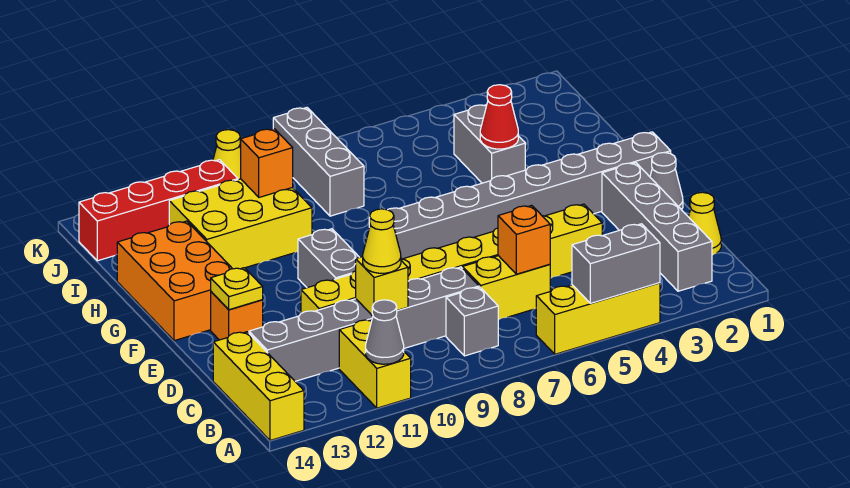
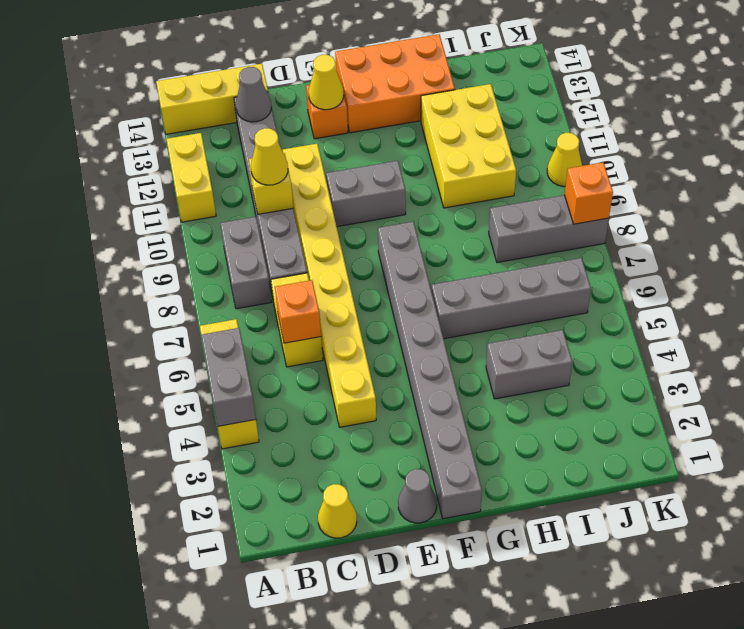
yellow brick A11:B11 level 1 -> yellow brick A11:A12 level 1
grey cone A11 level 2 -> grey cone C13 level 2
grey brick B2:E2 level 1 -> grey brick G6:J6 level 1
grey brick B8 level 1 -> grey brick B8:B9 level 1
yellow plate E13 level 2 -> yellow cone E13 level 2
red cone H4 level 2 -> none
orange brick I10 level 2 -> orange brick K8 level 2
red brick J11:J14 level 1 -> none

